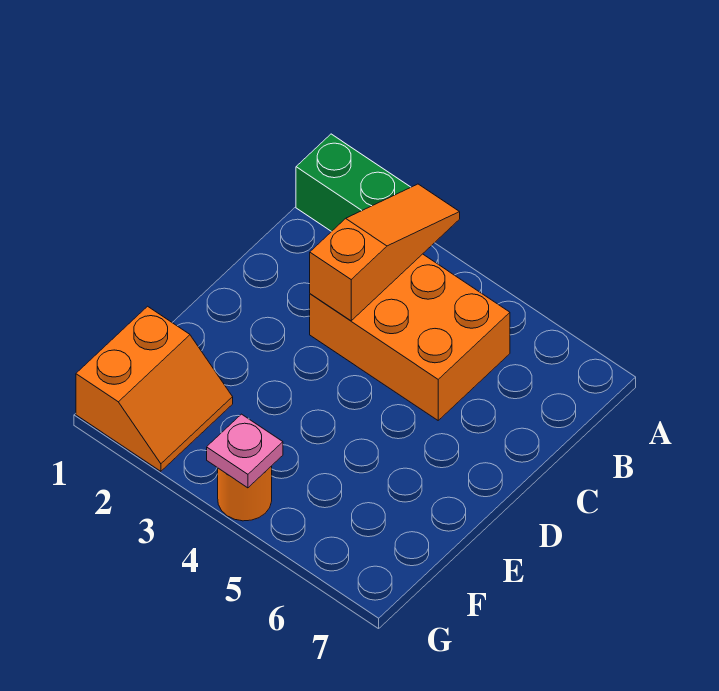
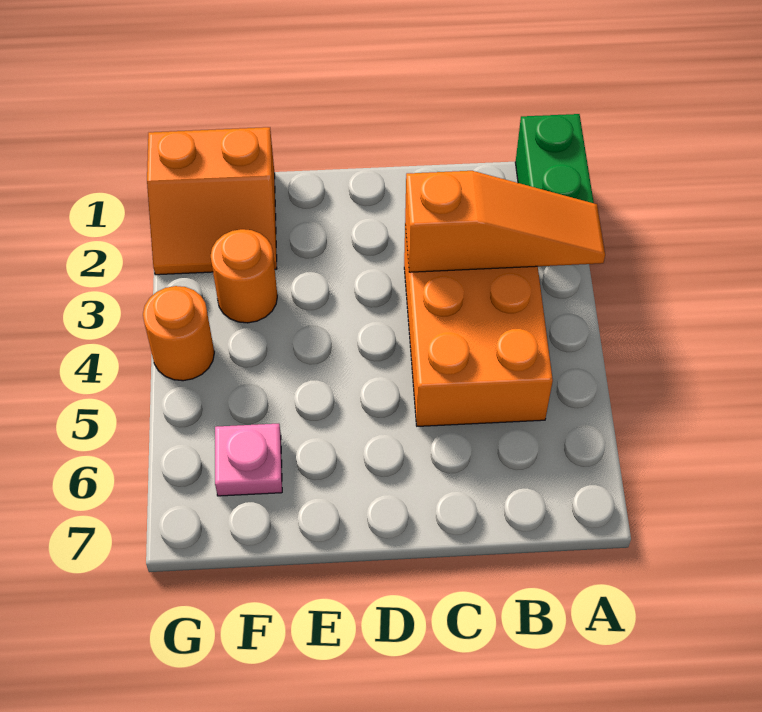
none -> orange round brick F3 level 1
pink plate G4 level 2 -> pink plate F6 level 1

